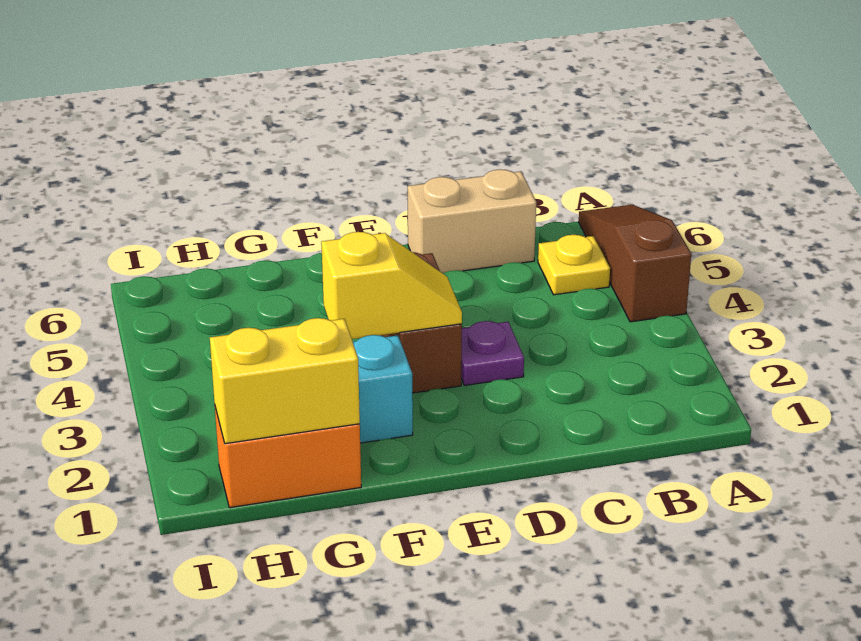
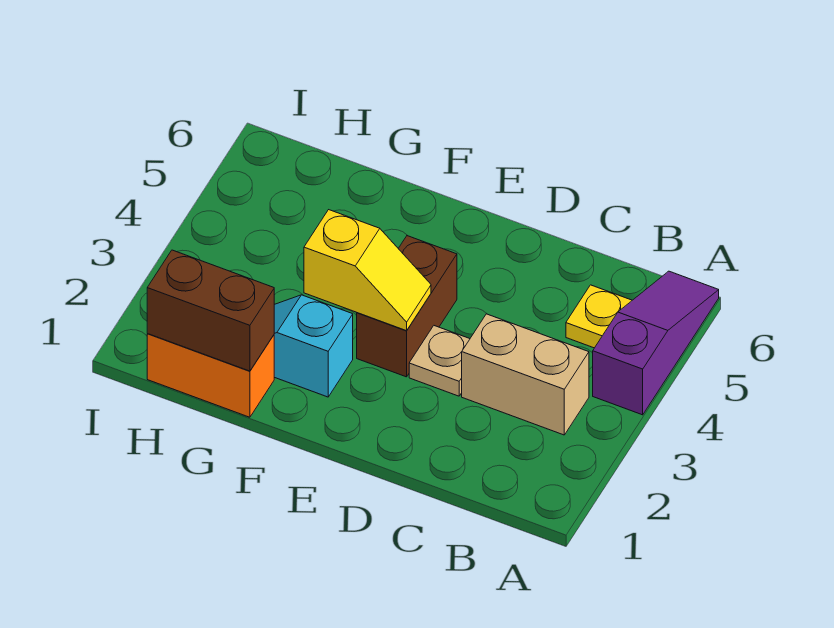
brown slope A4:A6 level 1 top 4 -> purple slope A4:A6 level 1 top 4
tan brick C6:D6 level 1 -> tan brick B3:C3 level 1
purple plate D3 level 1 -> tan plate D3 level 1
yellow brick G1:H1 level 2 -> brown brick G1:H1 level 2

